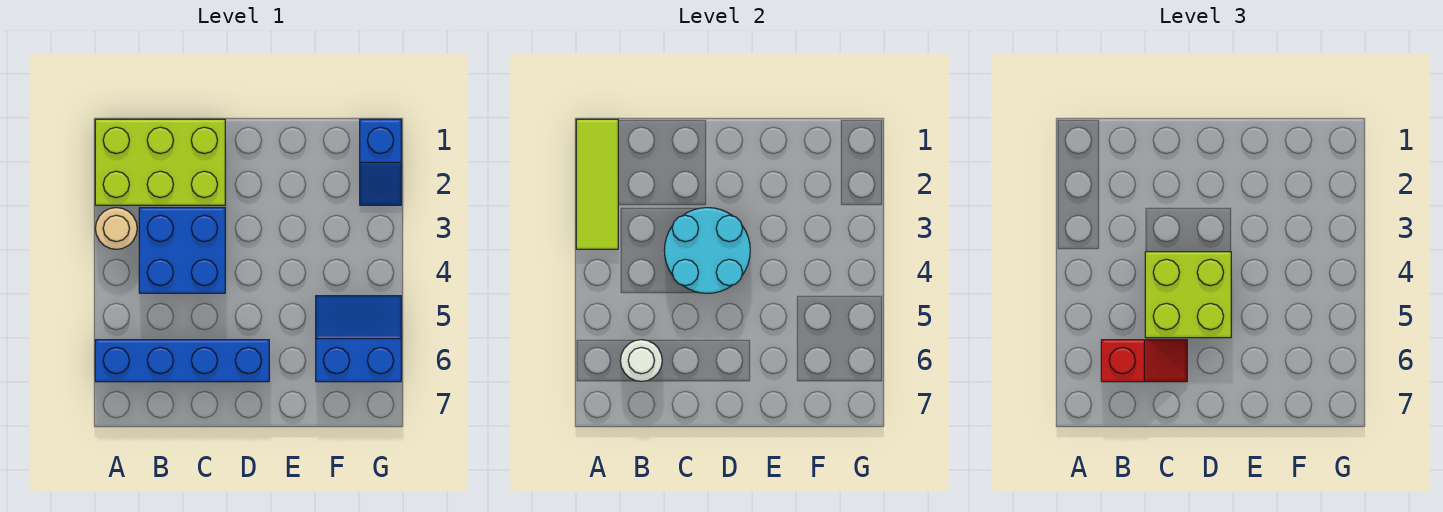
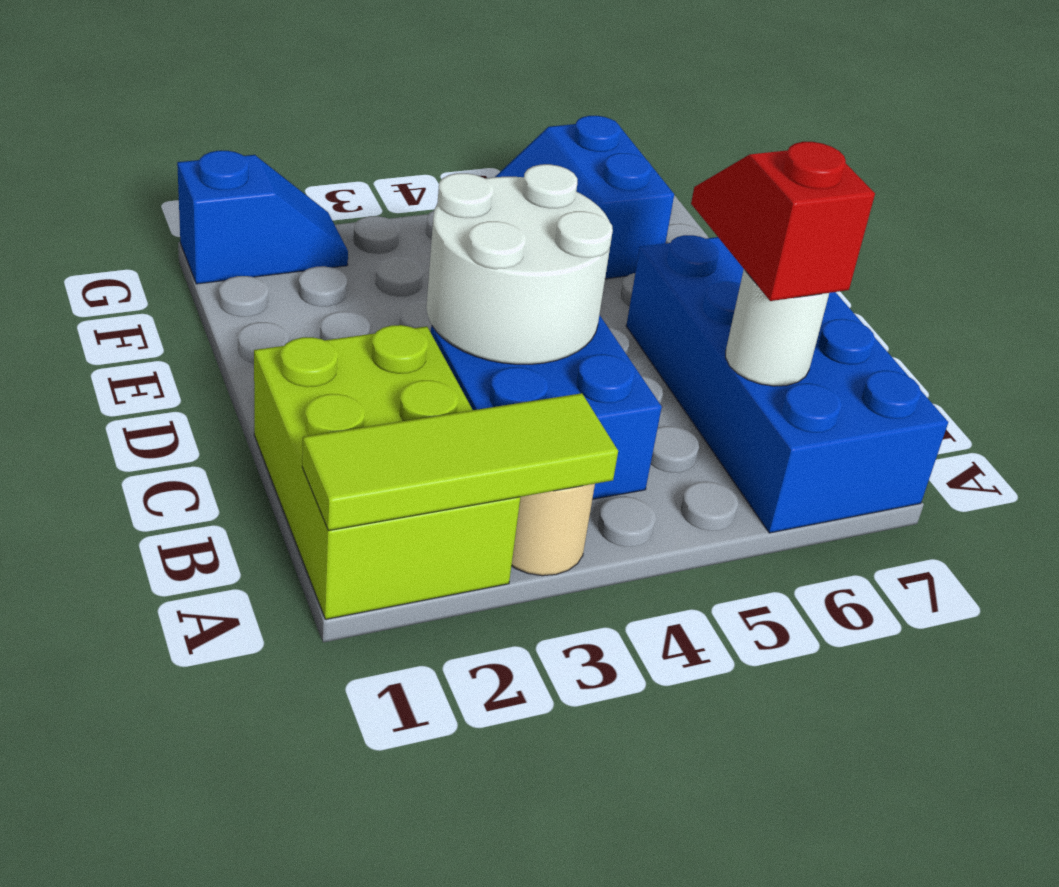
blue brick A6:D6 level 1 -> blue brick A6:D7 level 1
cyan round brick C3:D4 level 2 -> white round brick C3:D4 level 2
lime brick C4:D5 level 3 -> none

